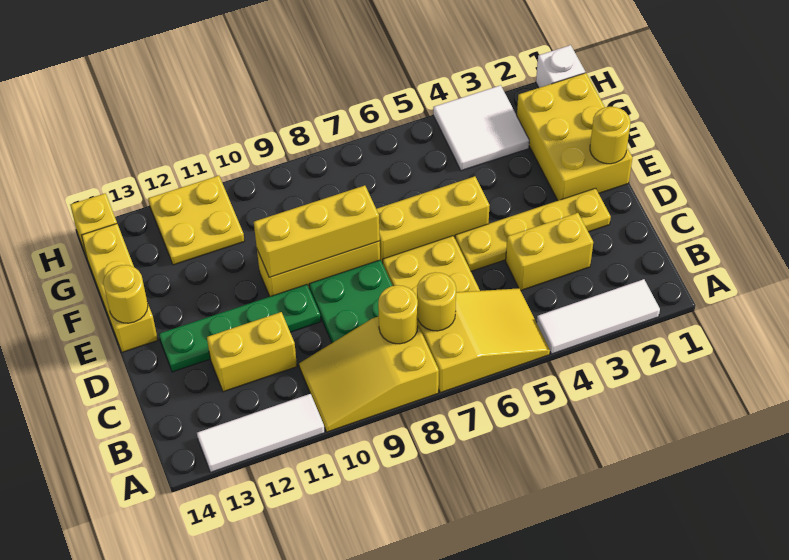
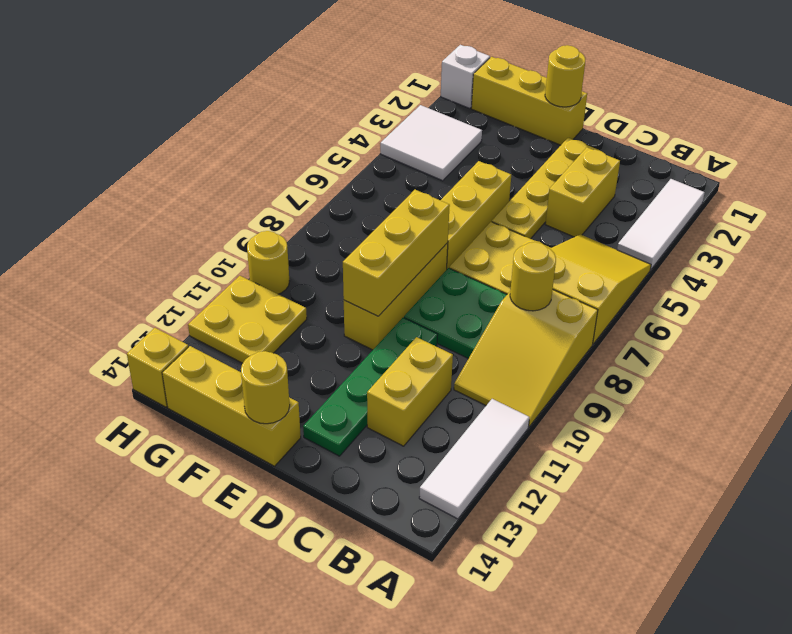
yellow round brick B7 level 2 -> yellow round brick H10 level 1
yellow brick E1:G2 level 1 -> yellow brick E1:G1 level 1

